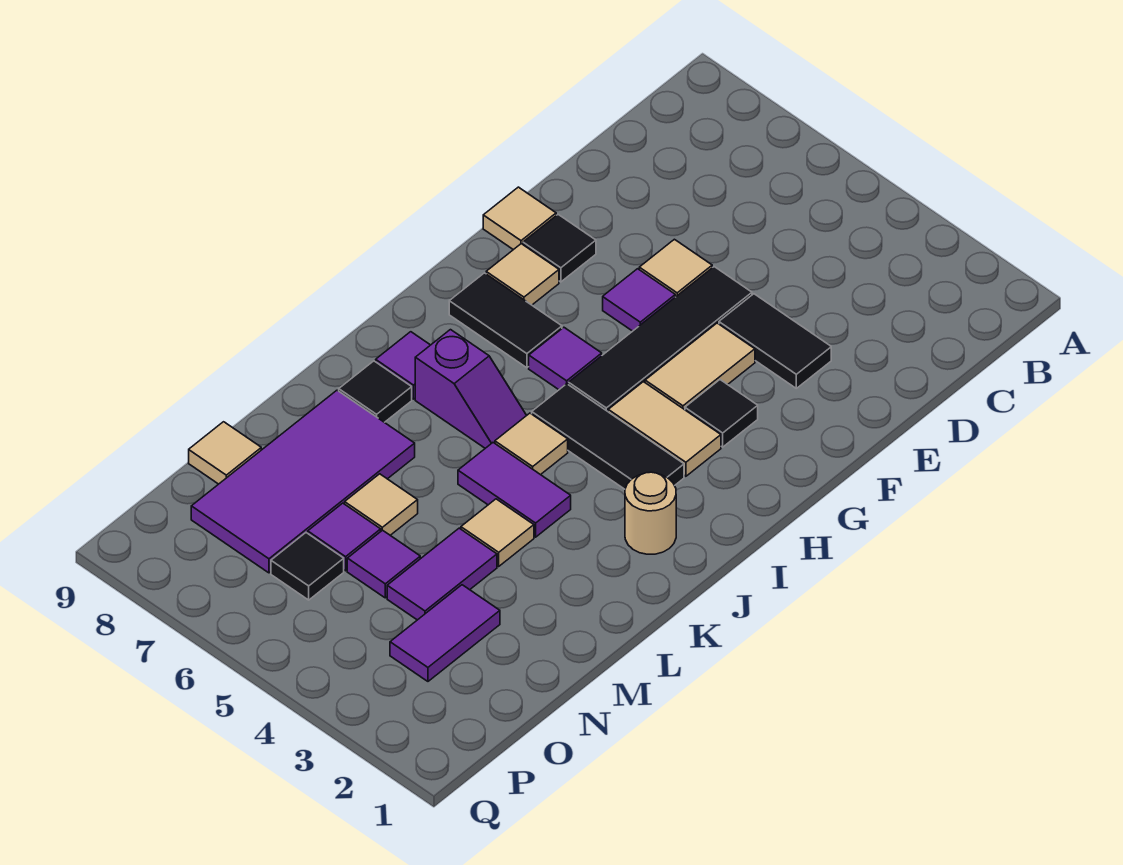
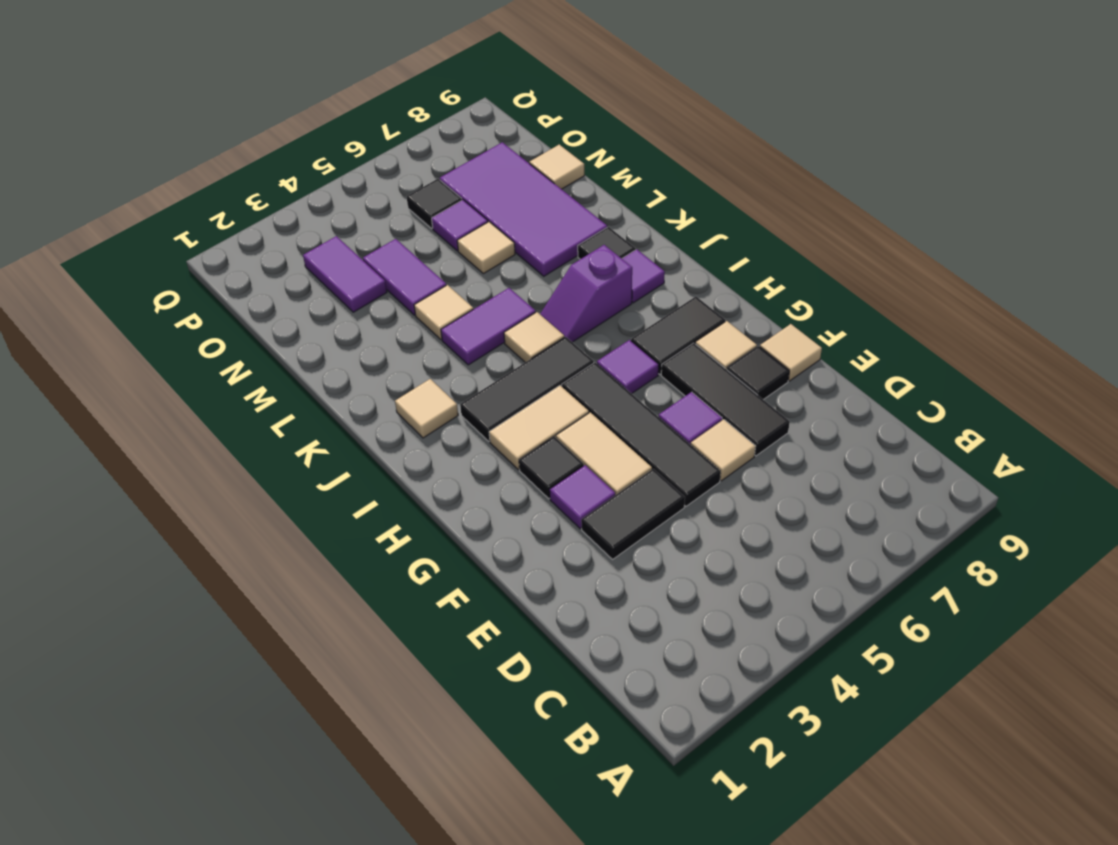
none -> black tile E7:G7 level 1
tan round brick J2 level 1 -> tan tile J2 level 1
purple tile N5 level 1 -> purple tile F3 level 1

